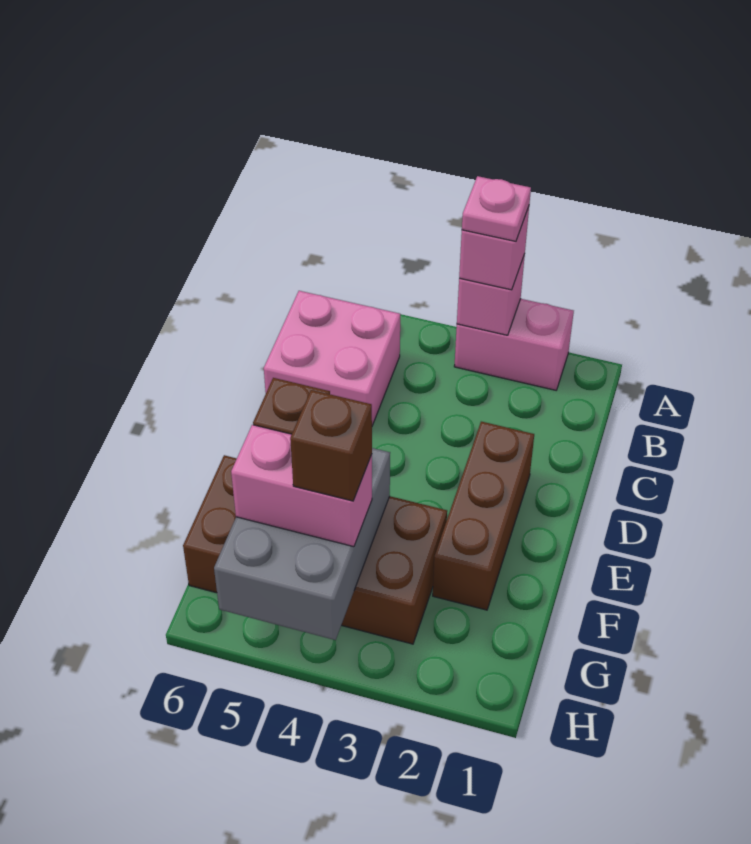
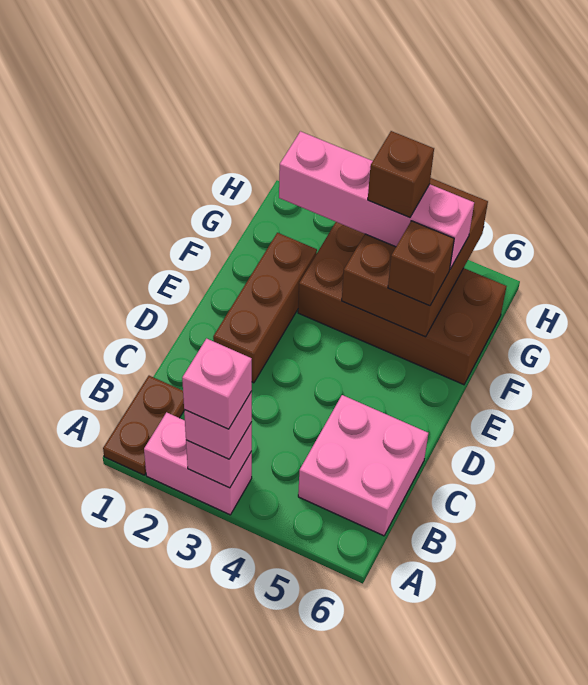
none -> brown plate A1:B1 level 1
pink plate A3 level 4 -> pink brick A3 level 4
grey brick F4:H5 level 2 -> brown brick F4:H5 level 2
pink brick G4:G5 level 3 -> pink brick G2:G5 level 3

